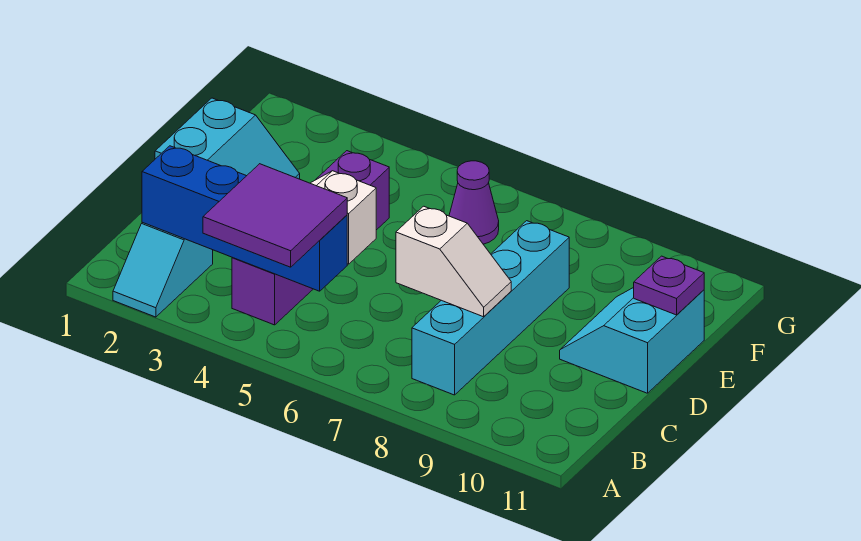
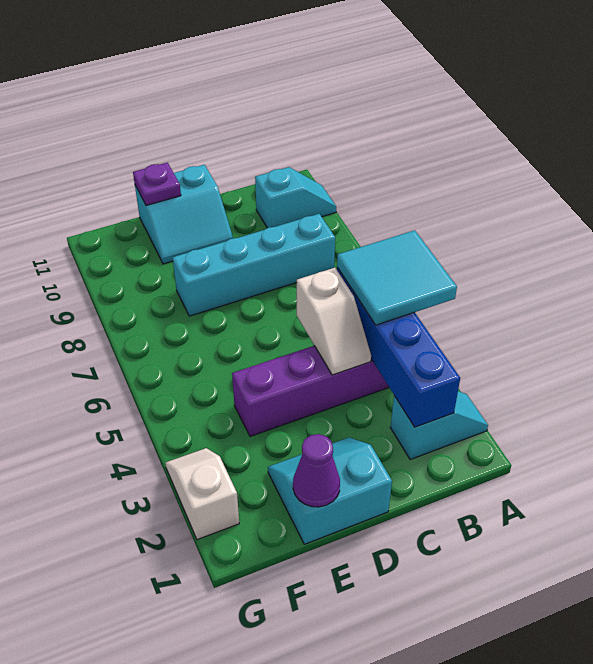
purple tile A4:B5 level 3 -> cyan tile A4:B5 level 3
none -> cyan slope A10:B10 level 1 top B
white slope C7:C8 level 2 top 7 -> white slope G2:G3 level 1 top 2
purple cone F6 level 1 -> purple cone E1 level 2

